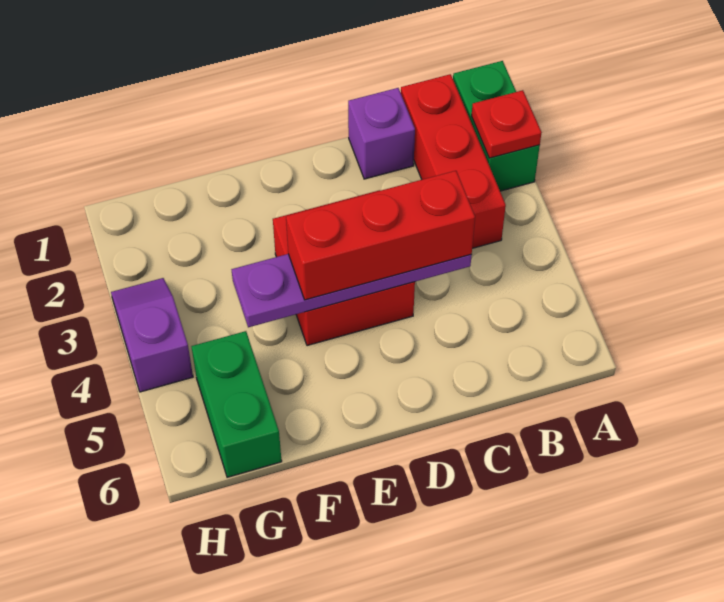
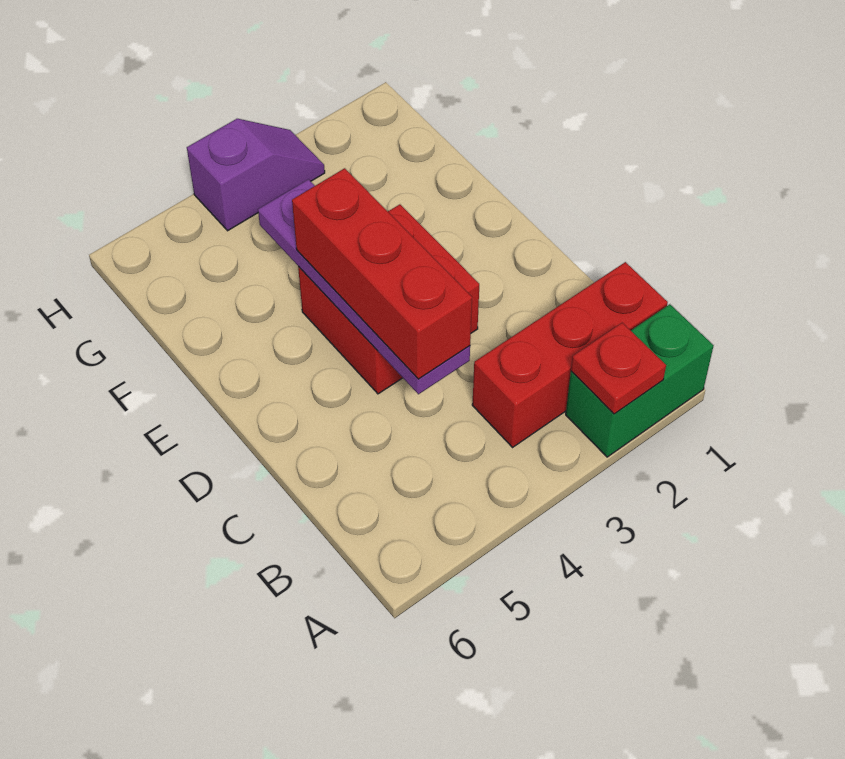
purple brick C1 level 1 -> none
green brick G5:G6 level 1 -> none

